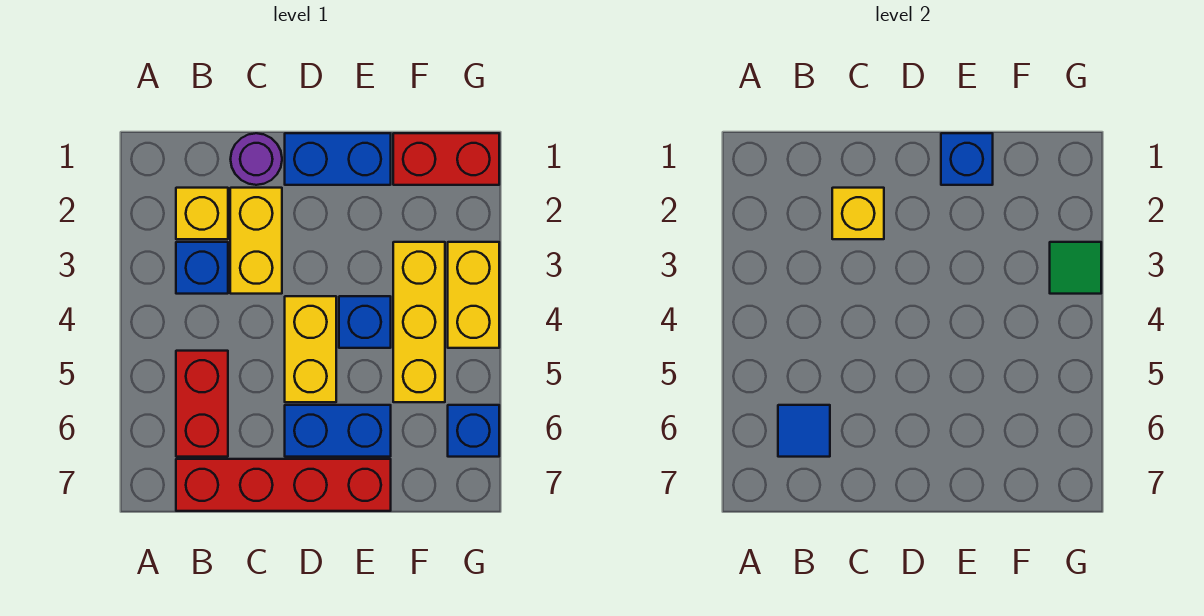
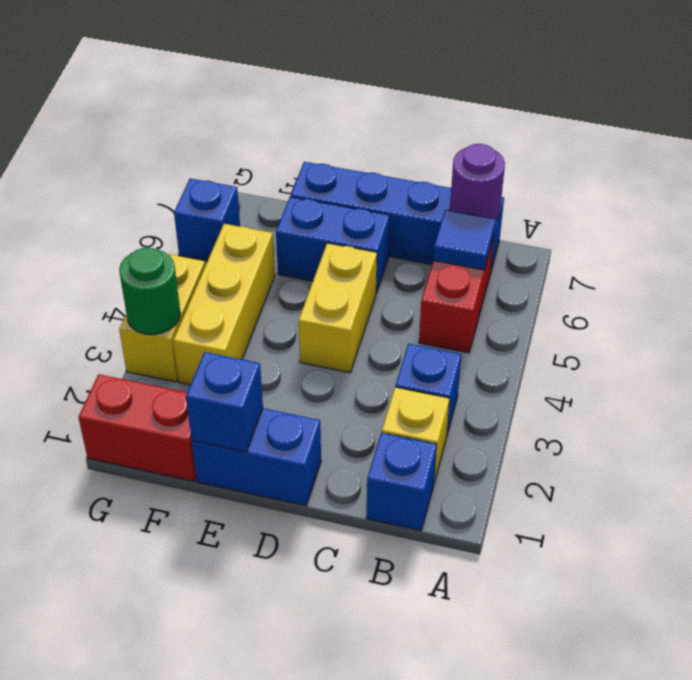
red brick B7:E7 level 1 -> blue brick B7:E7 level 1
purple round brick C1 level 1 -> purple round brick B7 level 2
yellow brick C2:C3 level 1 -> none
yellow brick C2 level 2 -> none
blue brick E4 level 1 -> blue brick B1 level 1
green tile G3 level 2 -> green round brick G3 level 2

